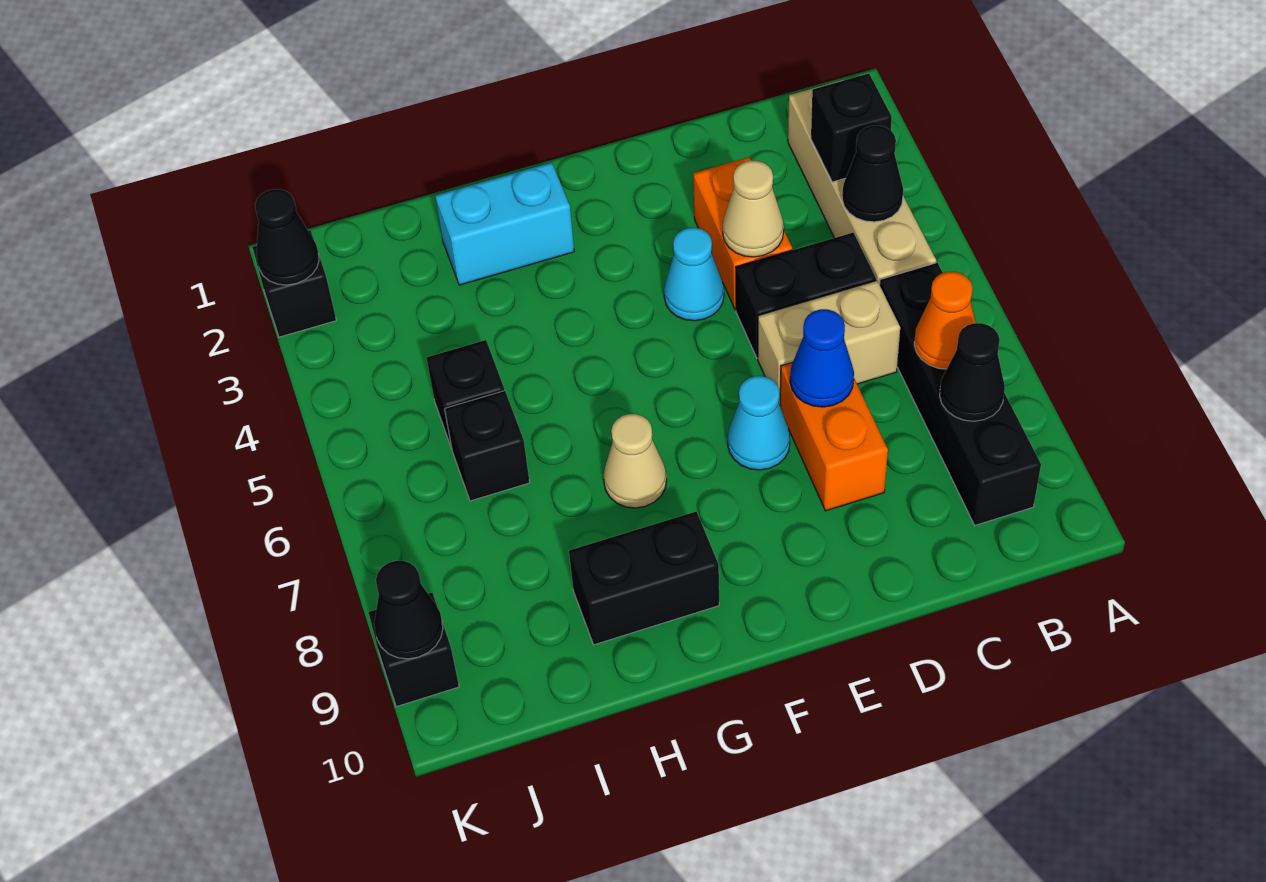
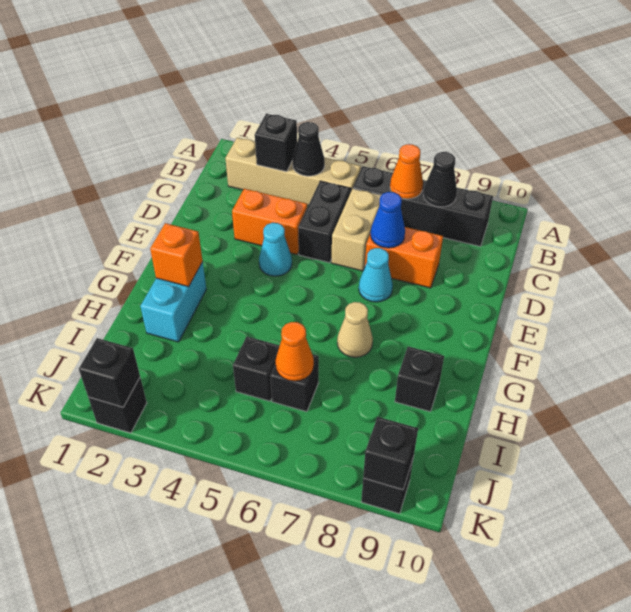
tan cone D4 level 2 -> none
none -> orange brick G2 level 2
black brick G9:H9 level 1 -> black brick H9 level 1
none -> orange cone I6 level 2
black cone K2 level 2 -> black brick K2 level 2
black cone K9 level 2 -> black brick K9 level 2

